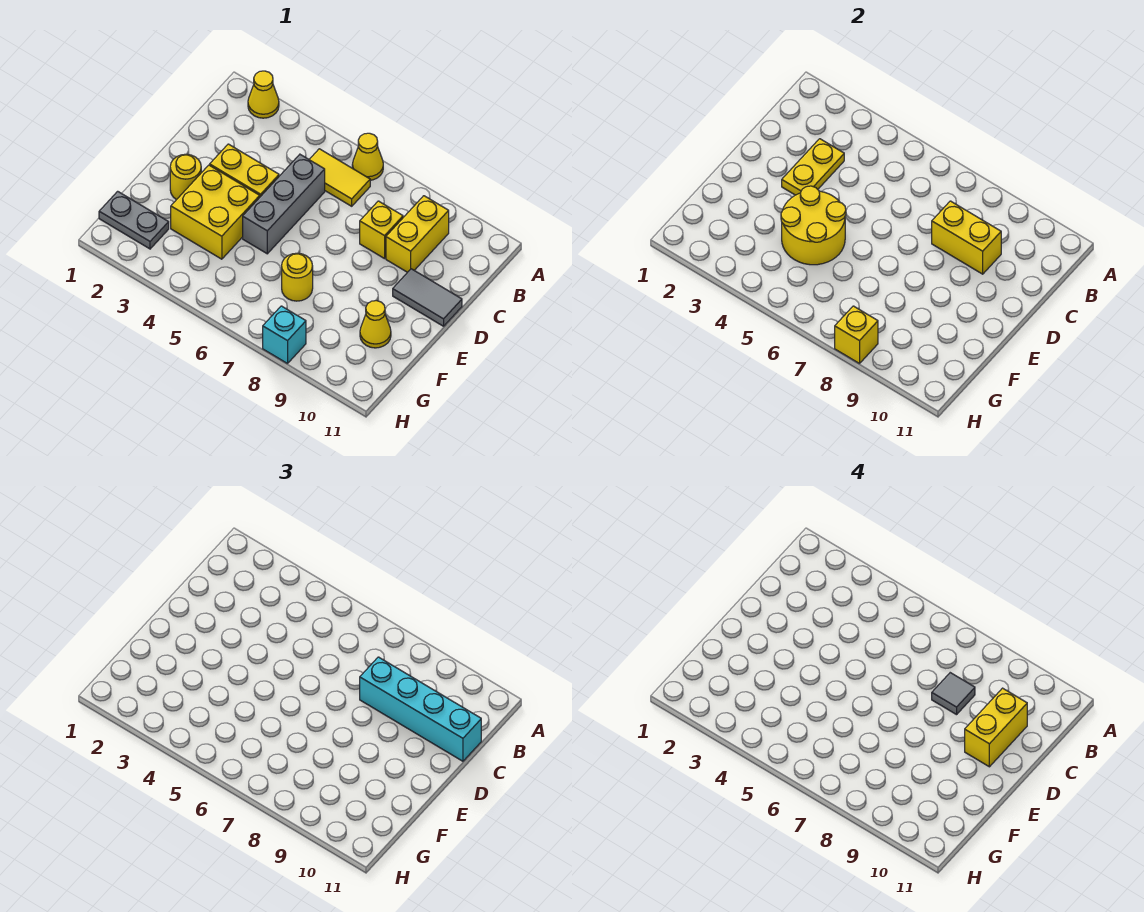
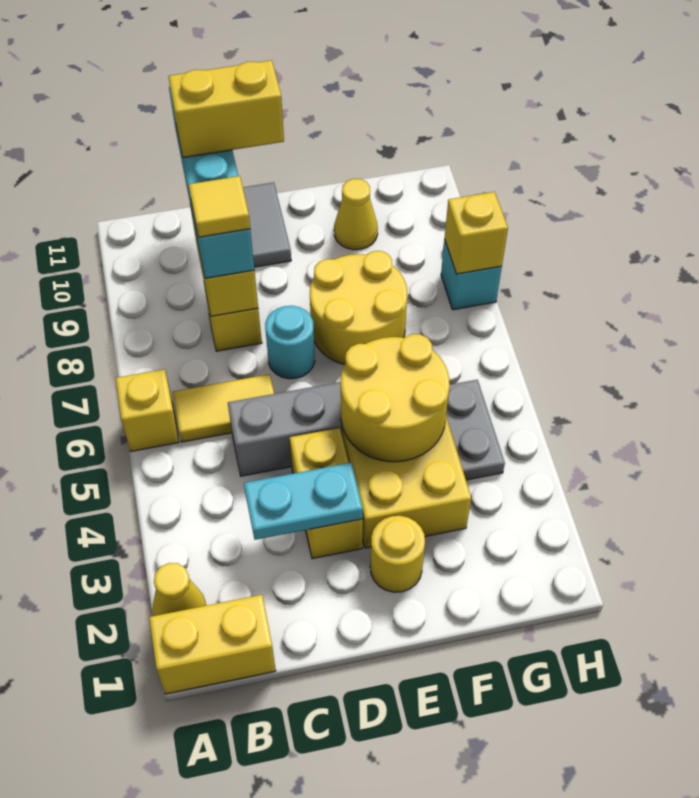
yellow cone A6 level 1 -> yellow brick A6 level 1
yellow tile B5:B6 level 1 -> yellow tile B6:C6 level 1
yellow brick B9:C9 level 1 -> yellow brick A1:B1 level 1
yellow plate C3:D3 level 2 -> cyan plate C3:D3 level 2
grey tile C8 level 4 -> yellow tile C8 level 4
none -> cyan round brick D7 level 1
yellow round brick F7 level 1 -> yellow round brick E7:F8 level 1
grey plate G1:G2 level 1 -> grey plate G4:G5 level 1

